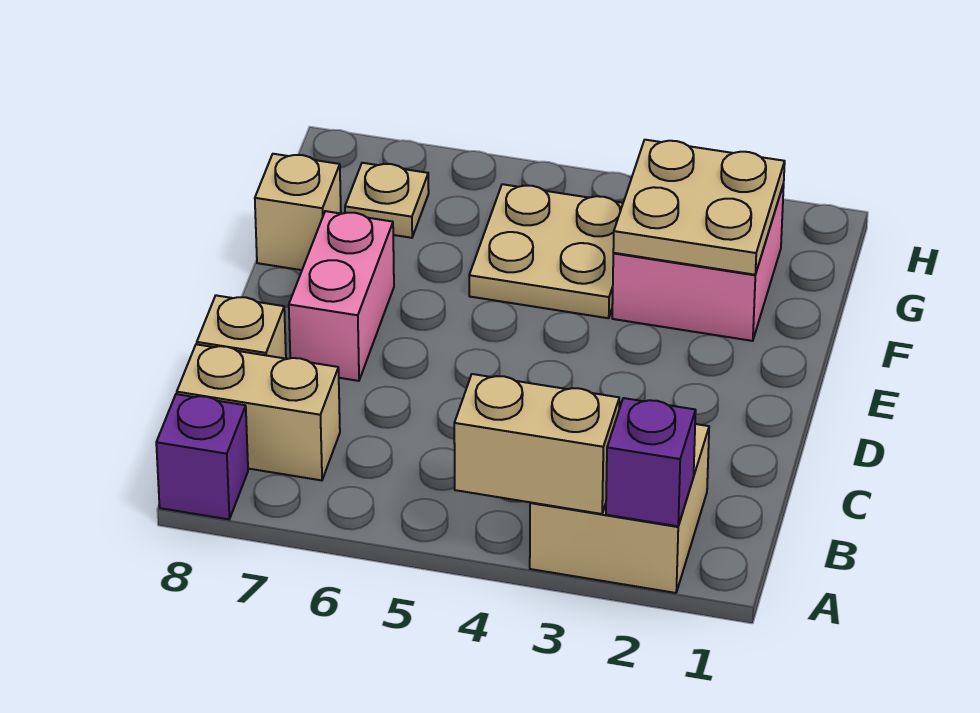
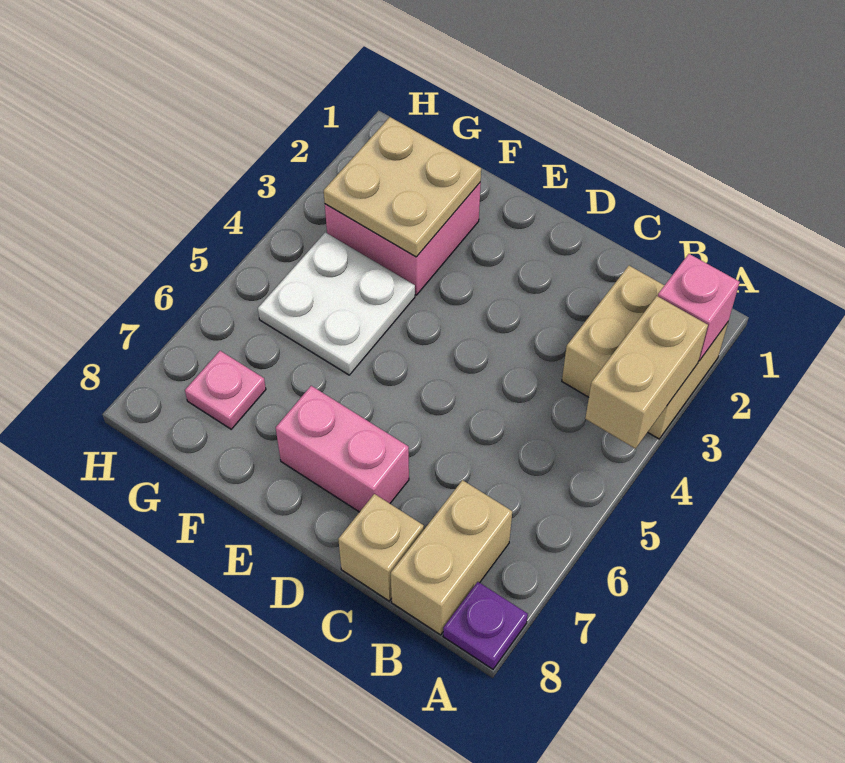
purple brick A2 level 2 -> pink brick A2 level 2
purple brick A8 level 1 -> purple plate A8 level 1
tan plate F4:G5 level 1 -> white plate F4:G5 level 1
tan brick F8 level 1 -> none
tan plate G7 level 1 -> pink plate G7 level 1

